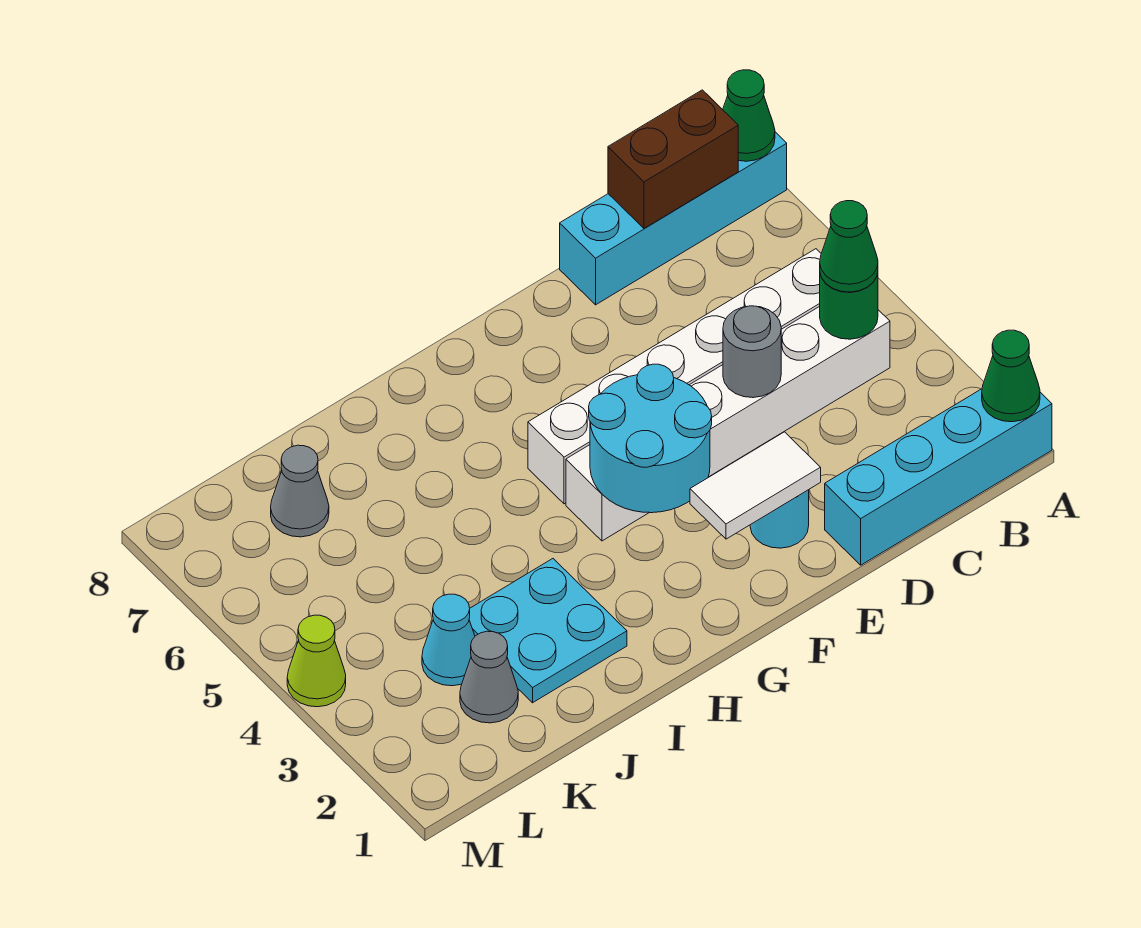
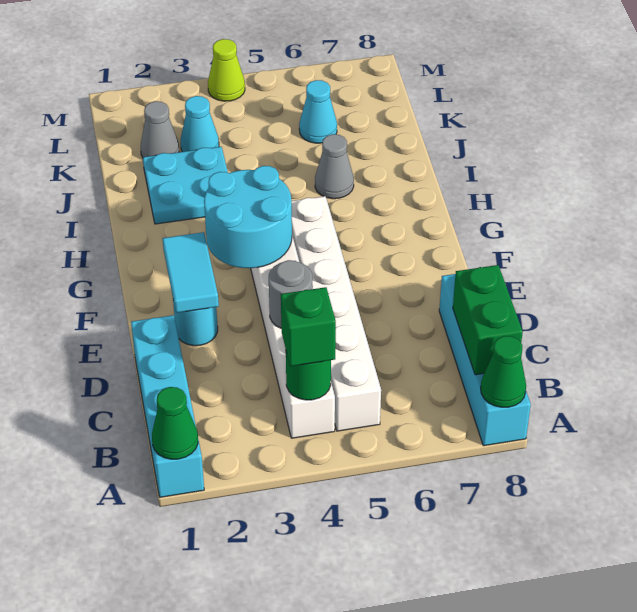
green cone B4 level 3 -> green brick B4 level 3
brown brick B8:C8 level 2 -> green brick B8:C8 level 2
white tile E2:F2 level 2 -> cyan tile E2:F2 level 2
none -> cyan cone K6 level 1
grey cone K7 level 1 -> grey cone I6 level 1

